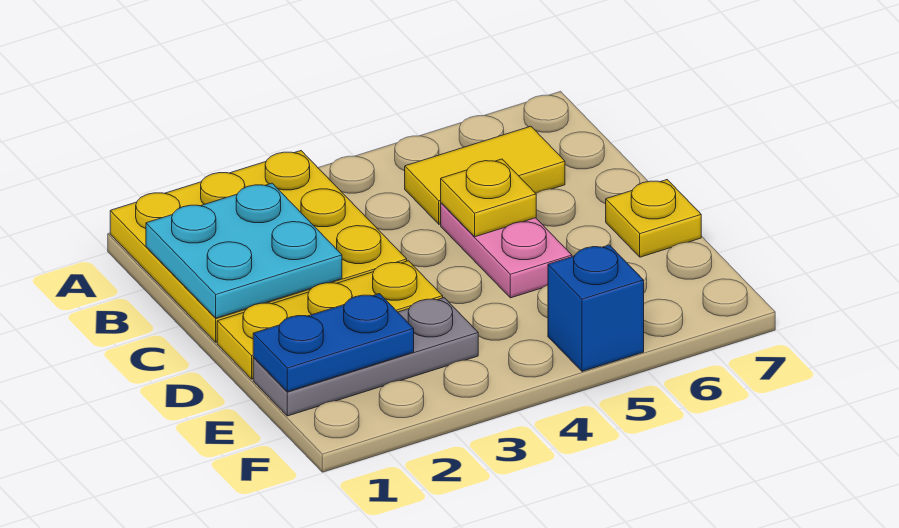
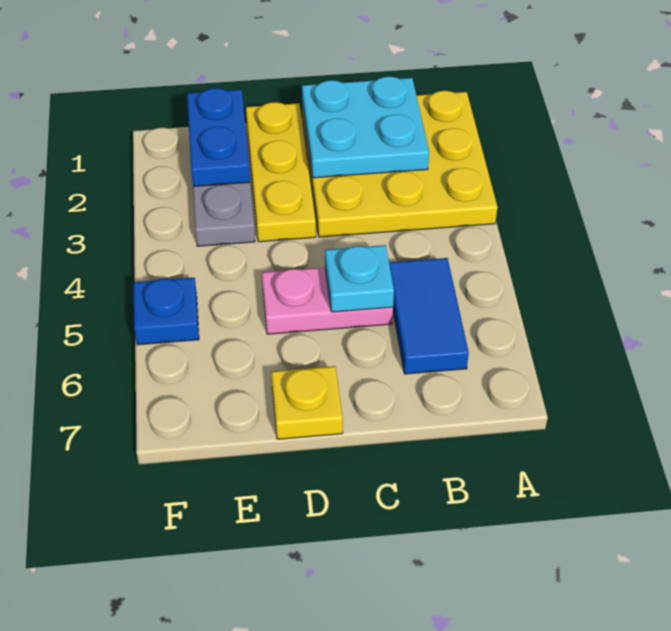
yellow tile B5:B6 level 1 -> blue tile B5:B6 level 1
yellow plate C5 level 2 -> cyan plate C5 level 2
blue brick F5 level 1 -> blue plate F5 level 1

